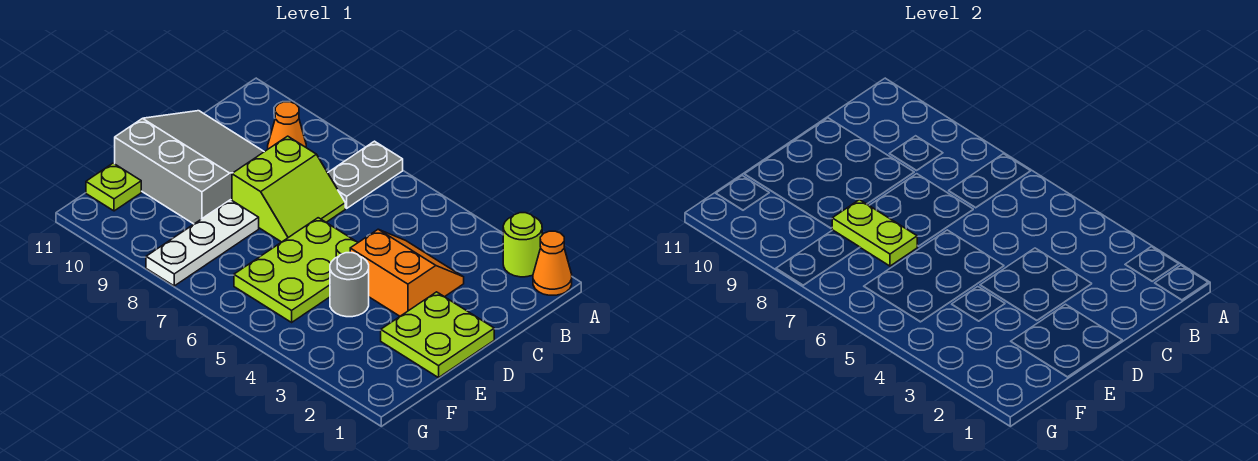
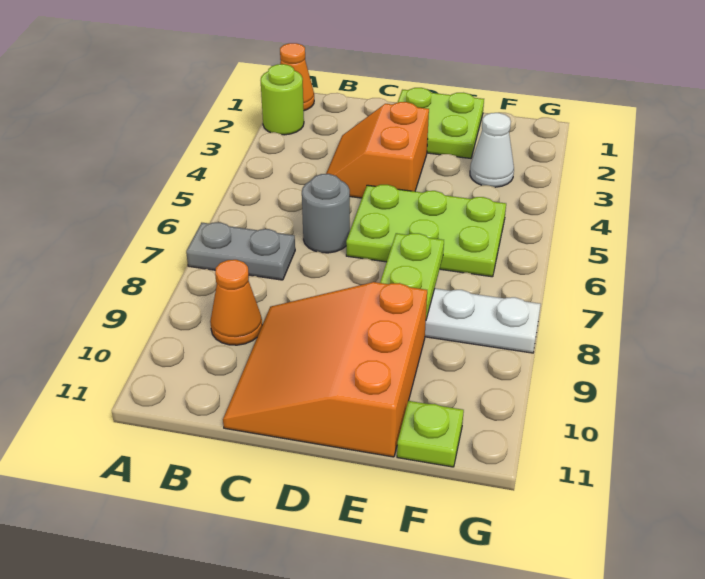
lime slope C7:D8 level 1 top 8 -> none
grey slope C9:E11 level 1 top E -> orange slope C9:E11 level 1 top E
grey round brick E4 level 1 -> grey round brick C6 level 1
none -> white cone F3 level 1

